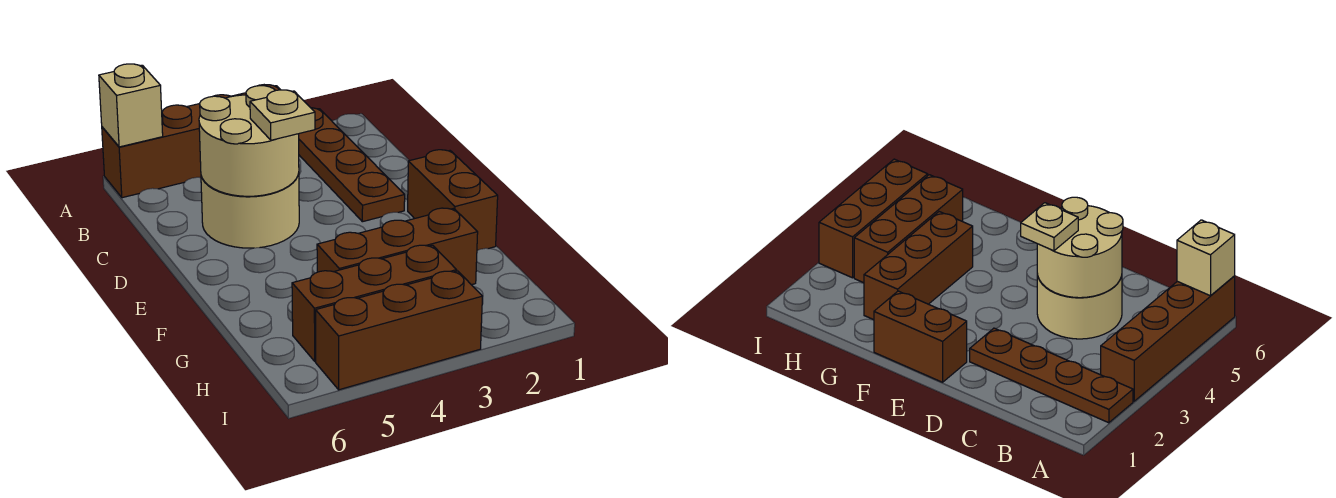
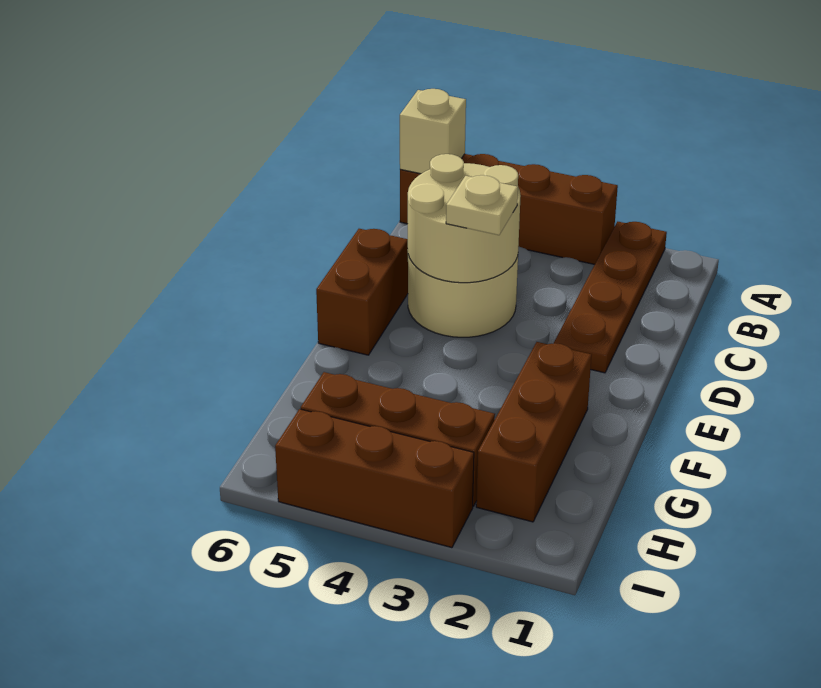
brown brick E1:F1 level 1 -> brown brick D6:E6 level 1
brown brick G2:G4 level 1 -> brown brick F2:H2 level 1

